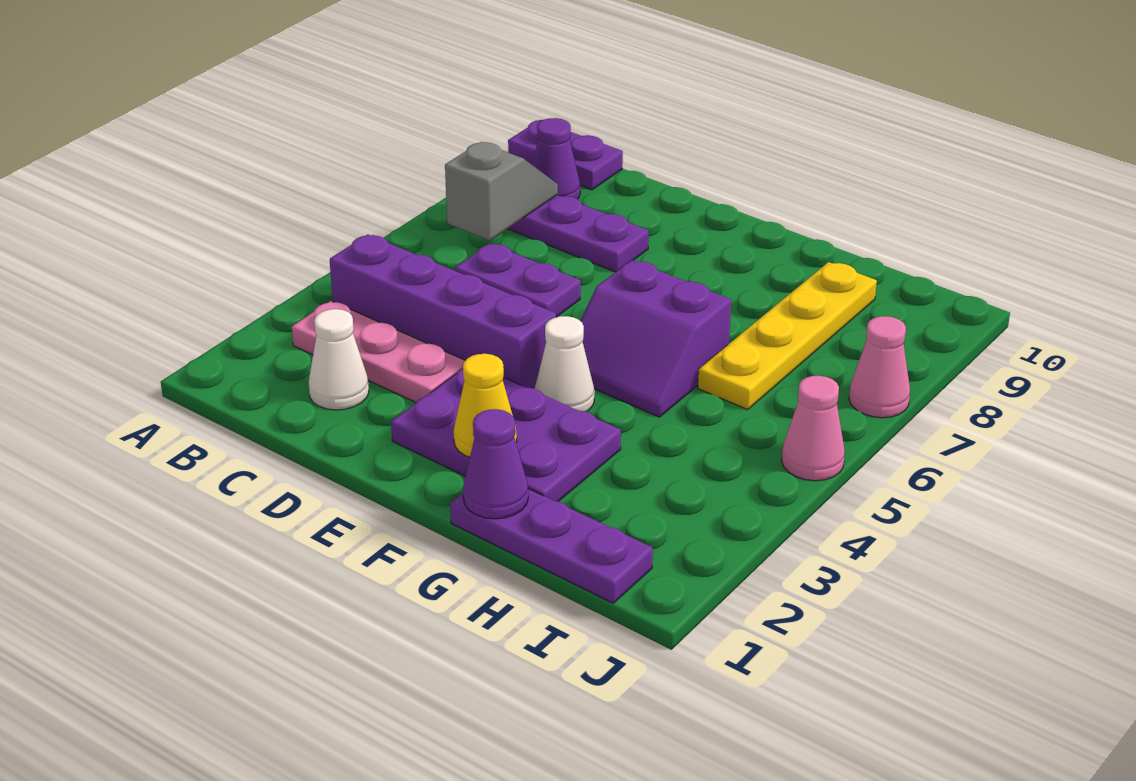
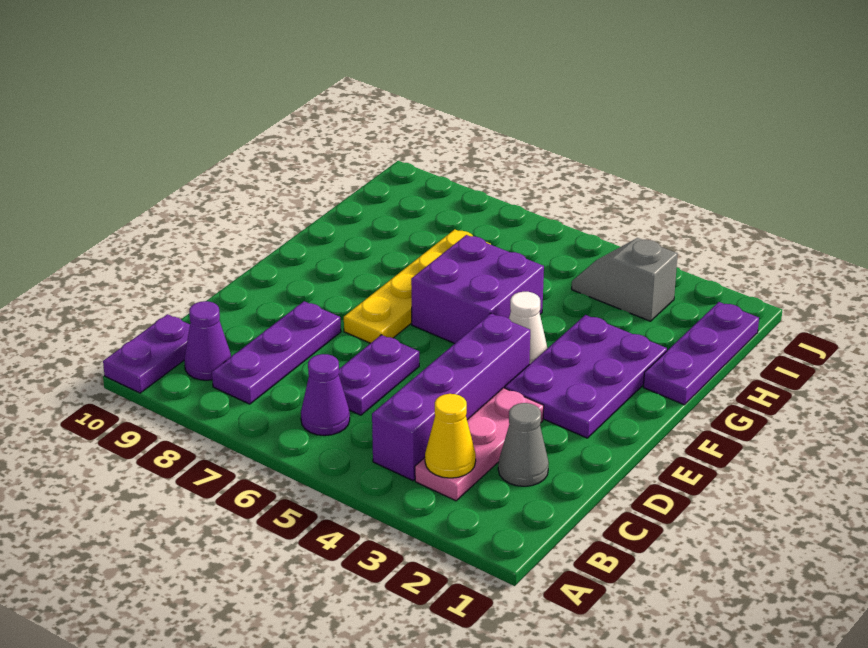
grey slope B7:B8 level 2 top 7 -> grey slope I3:I4 level 1 top 3
white cone C2 level 1 -> grey cone C2 level 1
yellow cone F2 level 2 -> yellow cone B3 level 2
purple slope F5:G6 level 1 top 6 -> purple brick F5:G6 level 1
purple cone G1 level 2 -> purple cone B6 level 1
yellow plate H6:H9 level 1 -> yellow plate E7:H7 level 1
pink cone J5 level 1 -> none
pink cone J7 level 1 -> none

